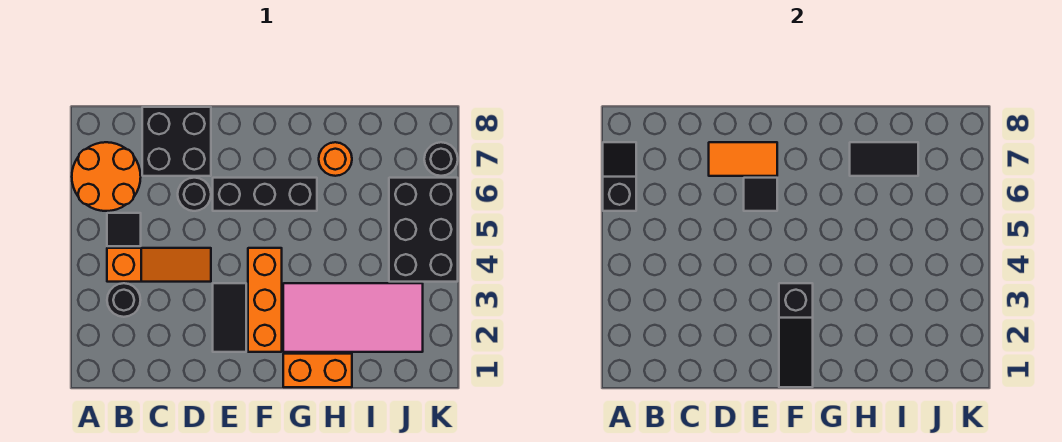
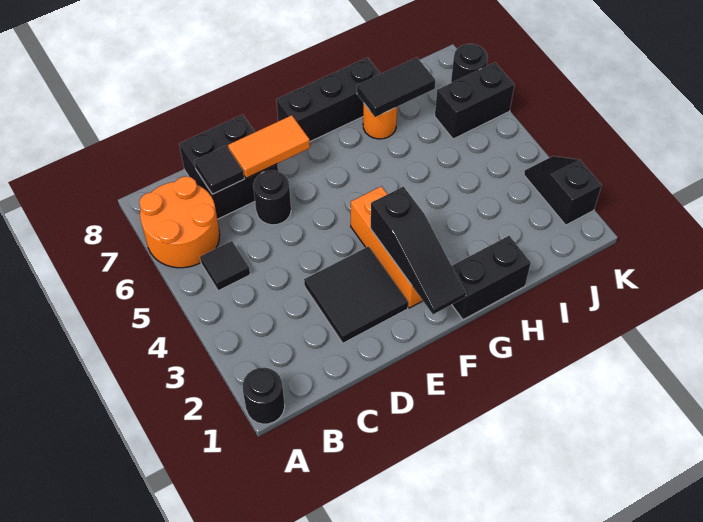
black slope A6:A7 level 2 top 6 -> black slope K2:K3 level 1 top 2
black round brick B3 level 1 -> black round brick A1 level 1
orange slope B4:D4 level 1 top B -> none
black tile E2:E3 level 1 -> black tile D2:E3 level 1
black brick E6:G6 level 1 -> black brick F8:H8 level 1
black tile E6 level 2 -> black tile C7 level 2
orange brick G1:H1 level 1 -> black brick G1:H1 level 1
pink tile G2:J3 level 1 -> none
black brick J4:K6 level 1 -> black brick J6:K6 level 1

